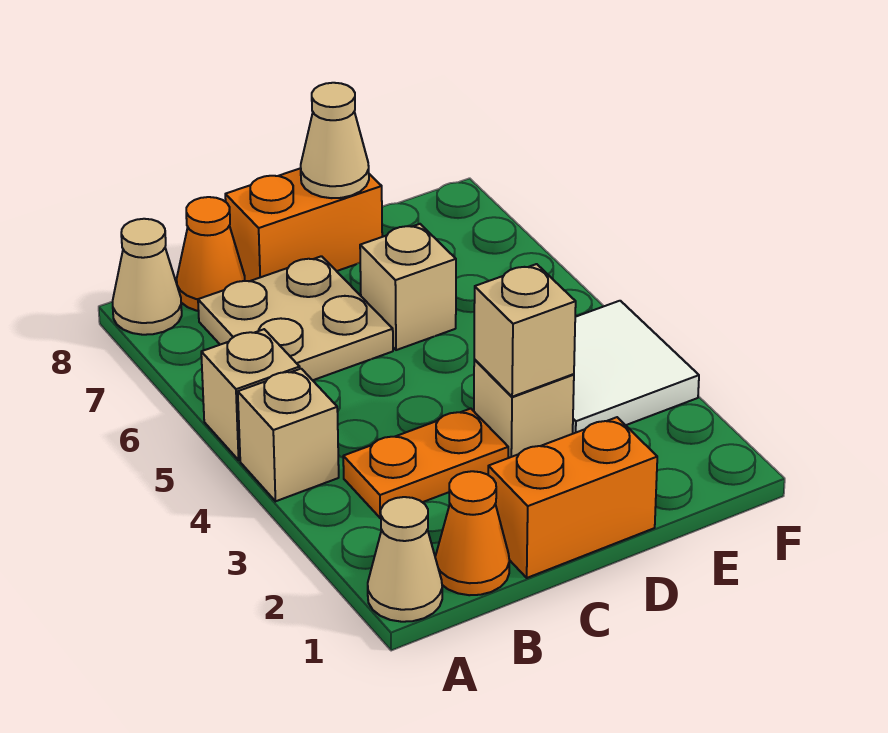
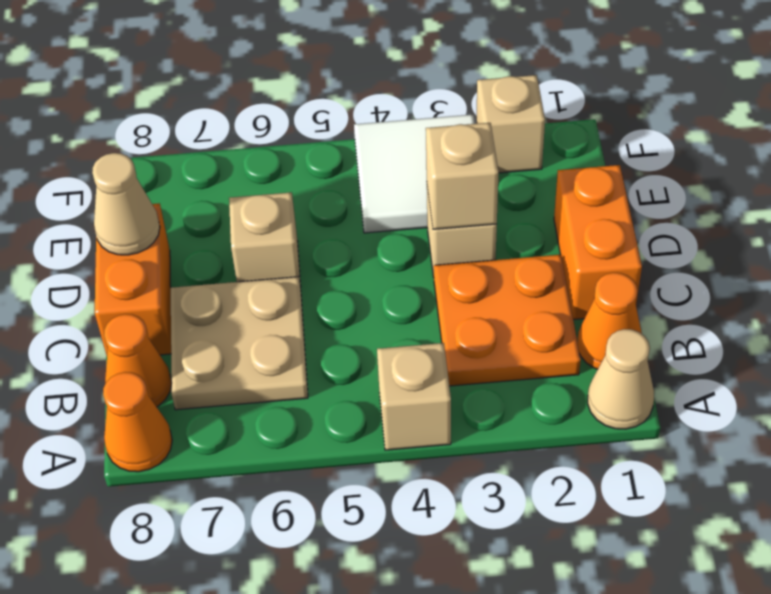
tan brick A5 level 1 -> tan brick F2 level 1
tan cone A8 level 1 -> orange cone A8 level 1
orange plate B3:C3 level 1 -> orange plate B2:C3 level 1

